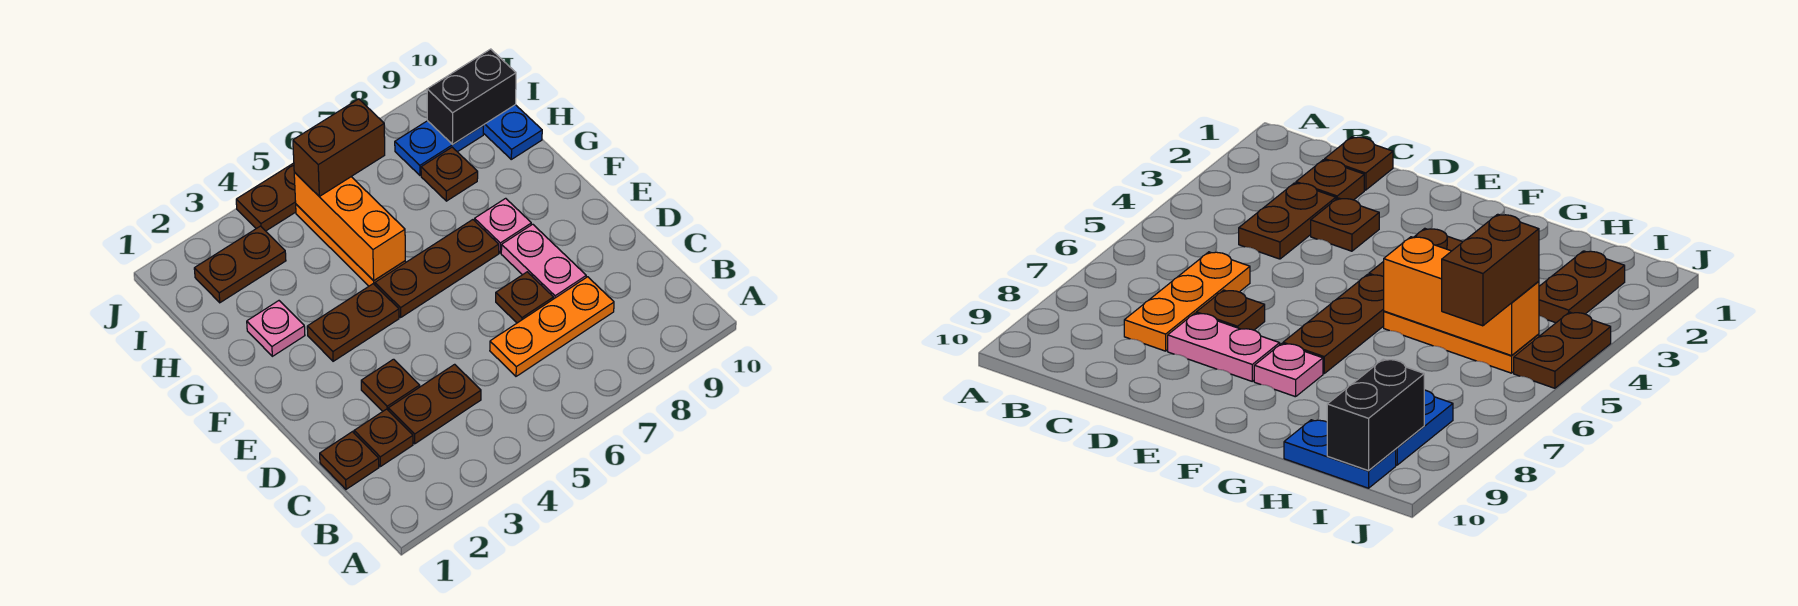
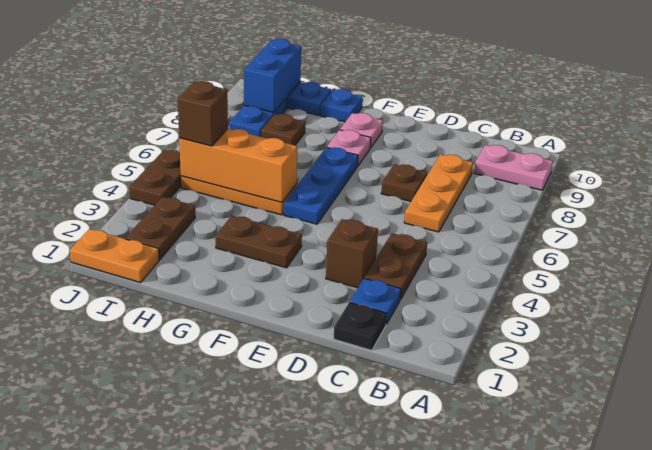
brown plate C1 level 1 -> black plate C1 level 1
brown plate C2 level 1 -> blue plate C2 level 1
brown plate D3 level 1 -> brown brick D3 level 1
pink plate D8:E8 level 1 -> pink plate A9:B9 level 1
brown plate F3:F4 level 1 -> brown plate F3:G3 level 1
brown plate F5:F7 level 1 -> blue plate F5:F7 level 1
pink plate G2 level 1 -> pink plate F9 level 1
none -> blue plate G10 level 1
none -> orange plate I1:J1 level 1
brown brick I5:I6 level 3 -> brown brick I5 level 3
black brick I9:I10 level 2 -> blue brick I9:I10 level 2

